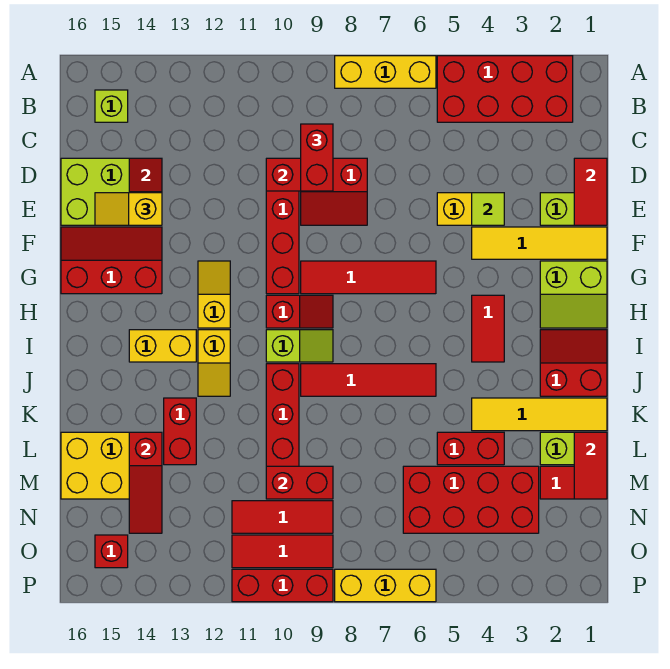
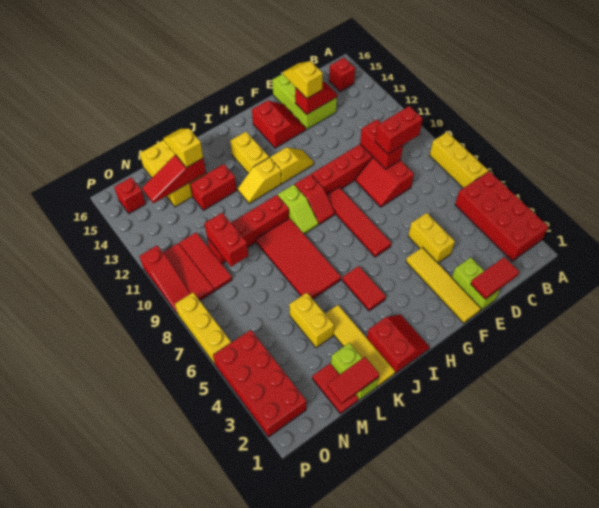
lime brick B15 level 1 -> red brick B15 level 1
lime tile E4 level 2 -> none
red slope F14:G16 level 1 top G -> red slope F14:G15 level 1 top G
lime slope G1:H2 level 1 top G -> none
red tile H4:I4 level 1 -> red tile I4:I5 level 1
red tile J6:J9 level 1 -> red tile J6:K9 level 1
red brick L4:L5 level 1 -> yellow brick L4:L5 level 1
none -> yellow slope L14:L15 level 3 top 14
red brick M3:N6 level 1 -> red brick O2:P5 level 1
red brick P9:P11 level 1 -> red slope P9:P11 level 1 top 11

